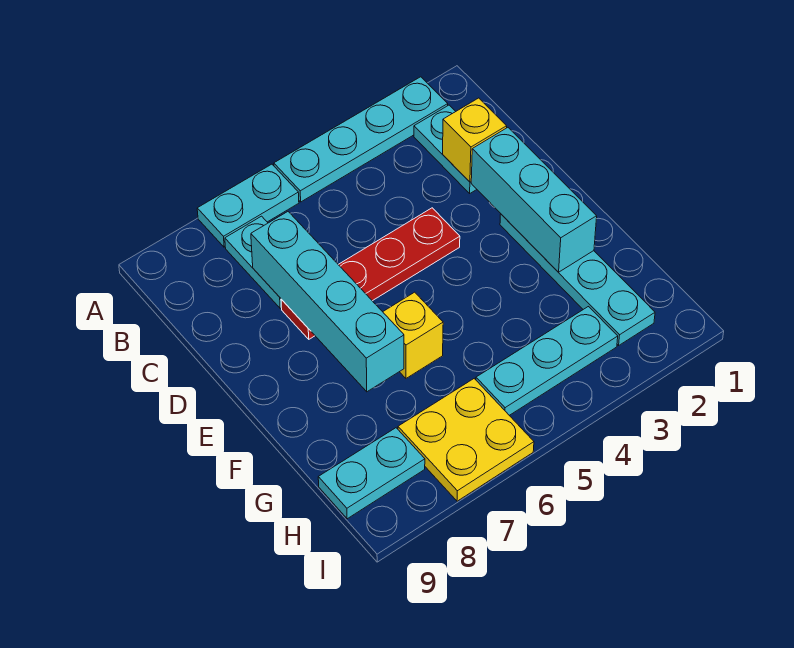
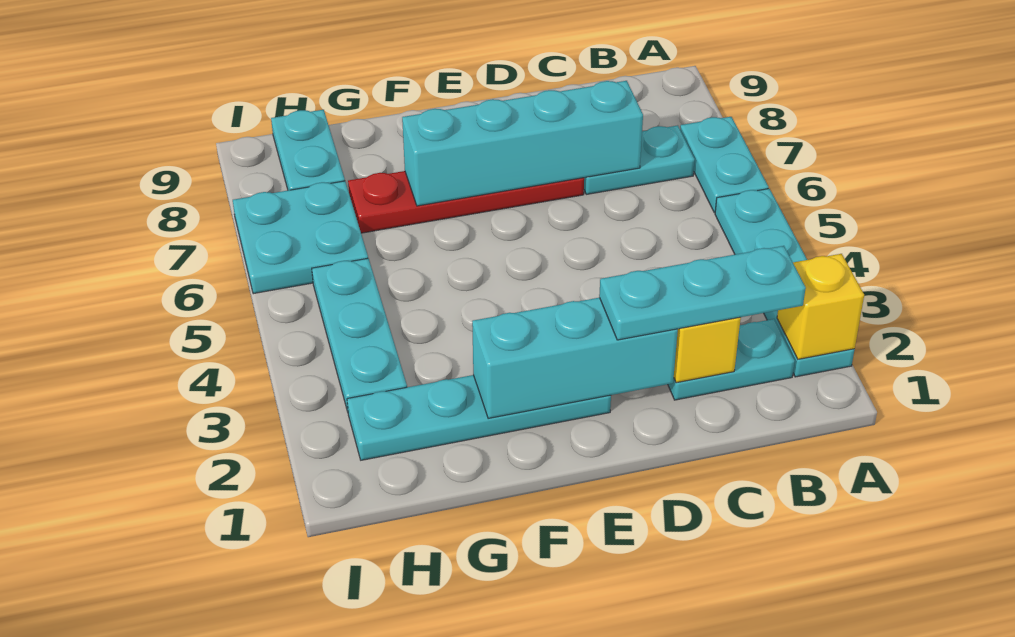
none -> cyan plate B2:D2 level 3
red plate D4:D7 level 1 -> red plate D7:G7 level 1
yellow brick F6 level 1 -> yellow brick A2 level 2
yellow plate H6:I7 level 1 -> cyan plate H6:I7 level 1

